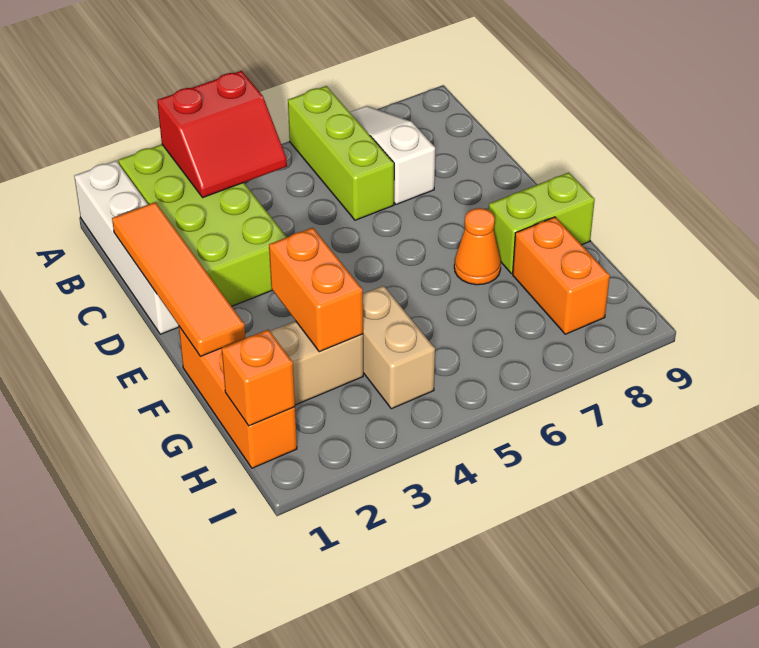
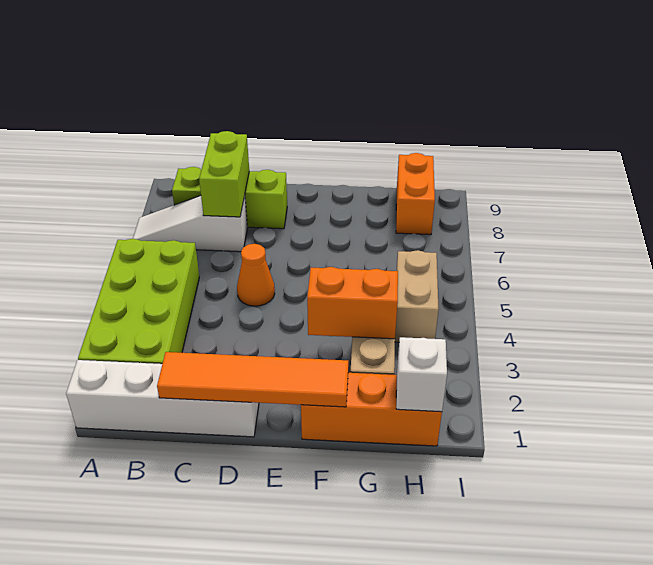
lime brick A2:D3 level 1 -> lime brick A2:B5 level 1
red slope A3:B4 level 2 top A -> none
lime brick A6:C6 level 1 -> lime brick B8:D8 level 1
orange cone F7 level 1 -> orange cone D5 level 1
lime brick F8:F9 level 1 -> lime brick C7:C8 level 2
tan brick G4:H4 level 1 -> tan brick H4:H5 level 1
orange brick G8:H8 level 1 -> orange brick H8:H9 level 1
orange brick H1 level 2 -> white brick H1 level 2

